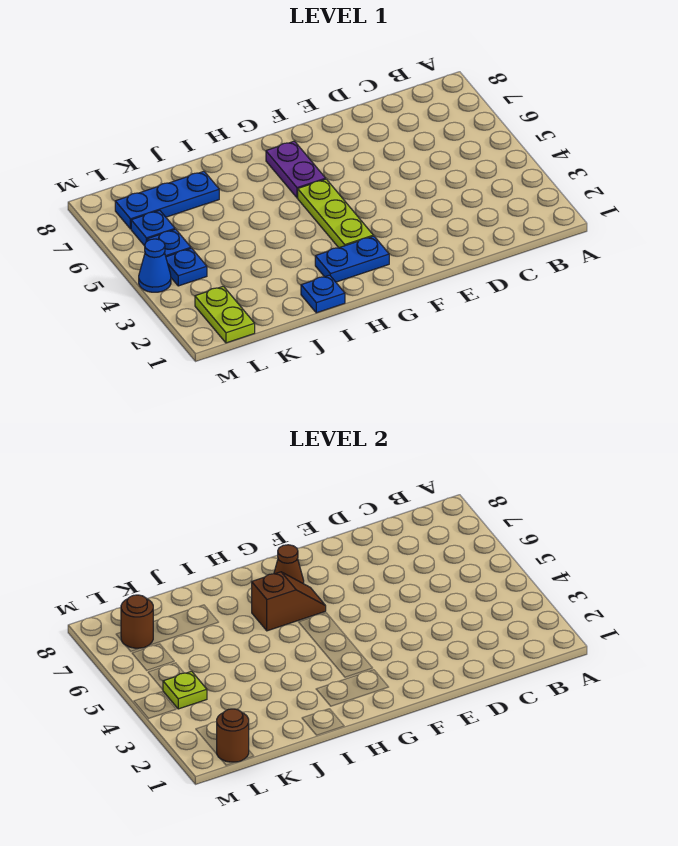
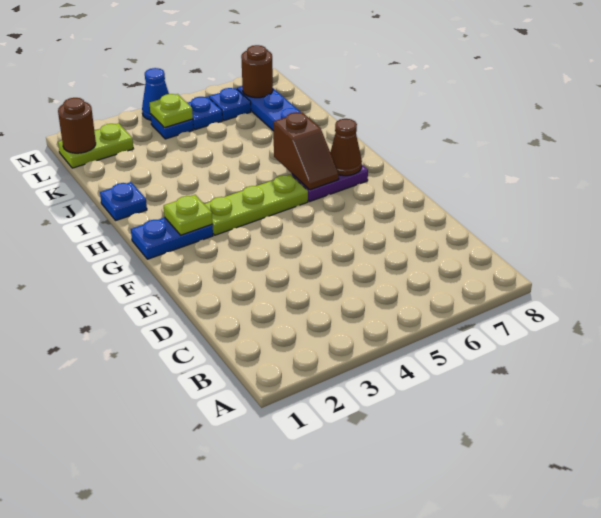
blue plate G2:H2 level 1 -> blue plate G1:G2 level 1
none -> lime plate G2 level 2

